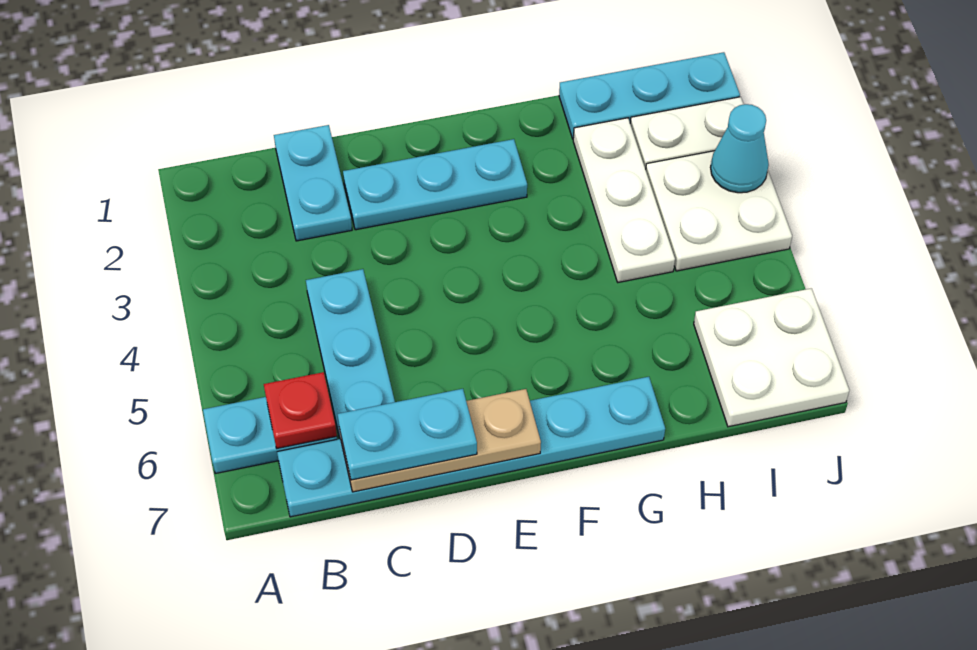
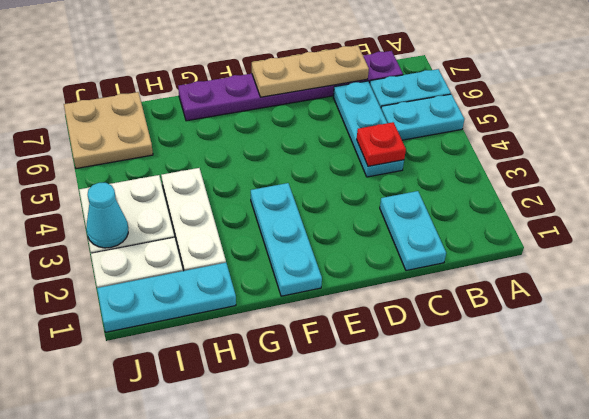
red plate B6 level 2 -> red plate C4 level 2
cyan plate B7:G7 level 1 -> purple plate B7:G7 level 1
cyan plate C7:D7 level 3 -> cyan plate A5:B5 level 1
cyan plate D2:F2 level 1 -> cyan plate F1:F3 level 1
white plate I6:J7 level 1 -> tan plate I6:J7 level 1

